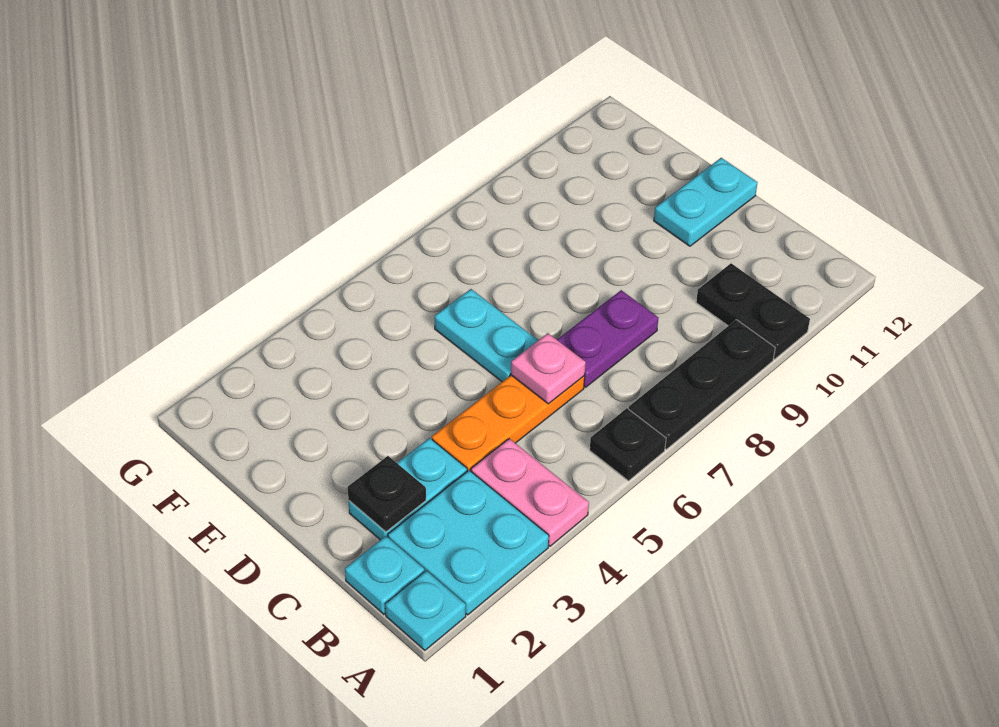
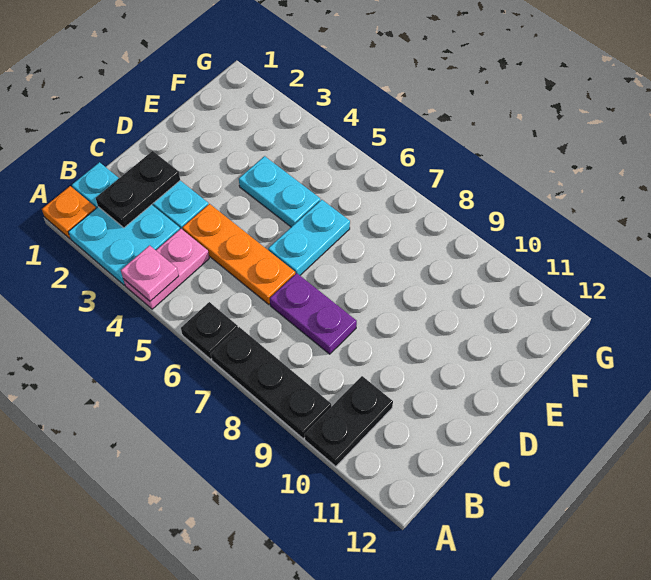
cyan plate A1 level 1 -> orange plate A1 level 1
black plate C2 level 2 -> black plate B2:C2 level 2
pink plate C6 level 2 -> pink plate A4 level 2
cyan plate D11:D12 level 1 -> cyan plate E4:E5 level 1

